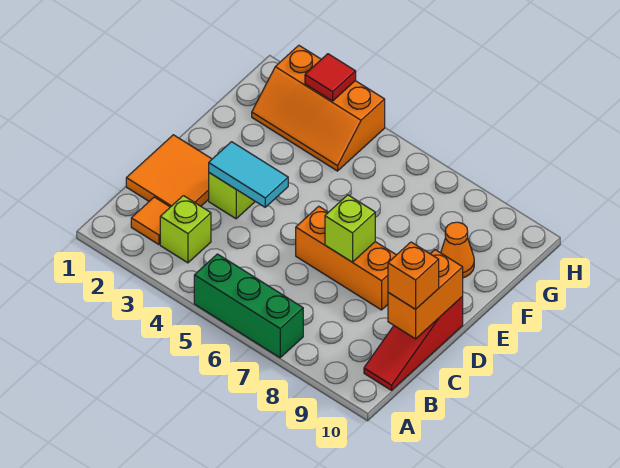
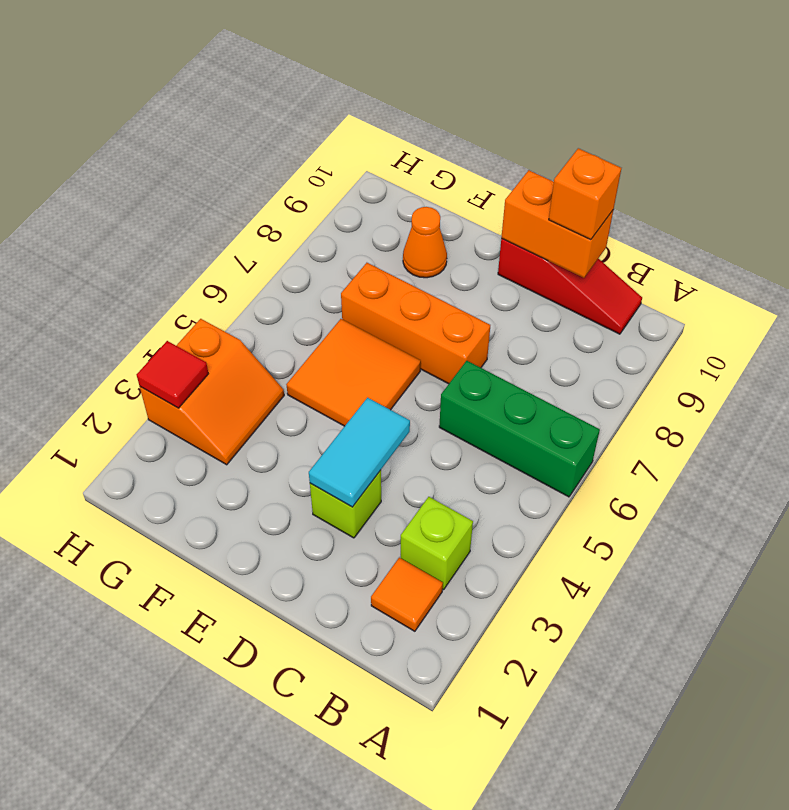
green brick A5:A7 level 1 -> green brick A6:C6 level 1
orange tile C1:D2 level 1 -> orange tile E5:F6 level 1
orange brick D6:D8 level 1 -> orange brick D7:F7 level 1
lime brick D7 level 2 -> none
orange slope G2:H4 level 1 top H -> orange slope G3:H4 level 1 top H

